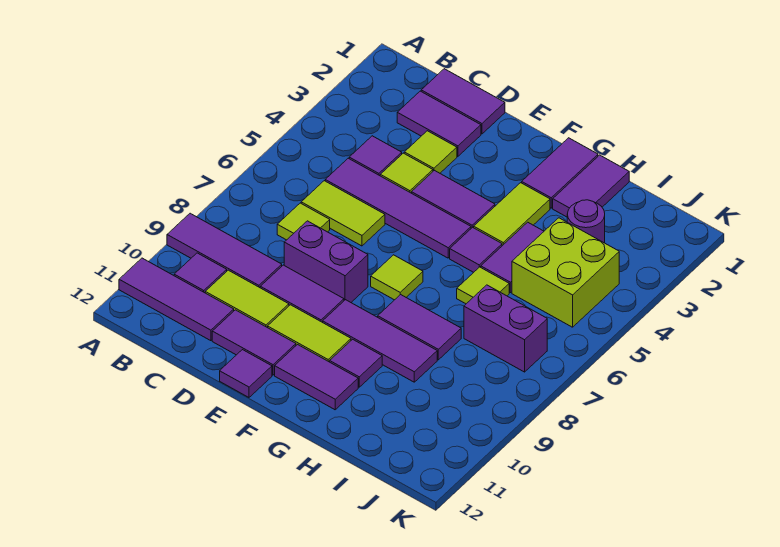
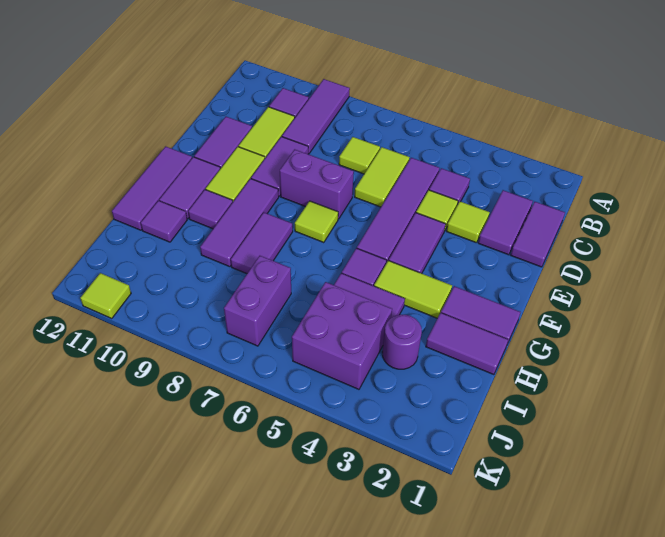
purple tile A11:C11 level 1 -> purple tile F12:H12 level 1
purple brick D8:E8 level 1 -> purple brick E7:E8 level 1
purple tile E12 level 1 -> purple tile H11 level 1
lime tile H6 level 1 -> lime tile K11 level 1
lime brick I4:J5 level 1 -> purple brick I4:J5 level 1

